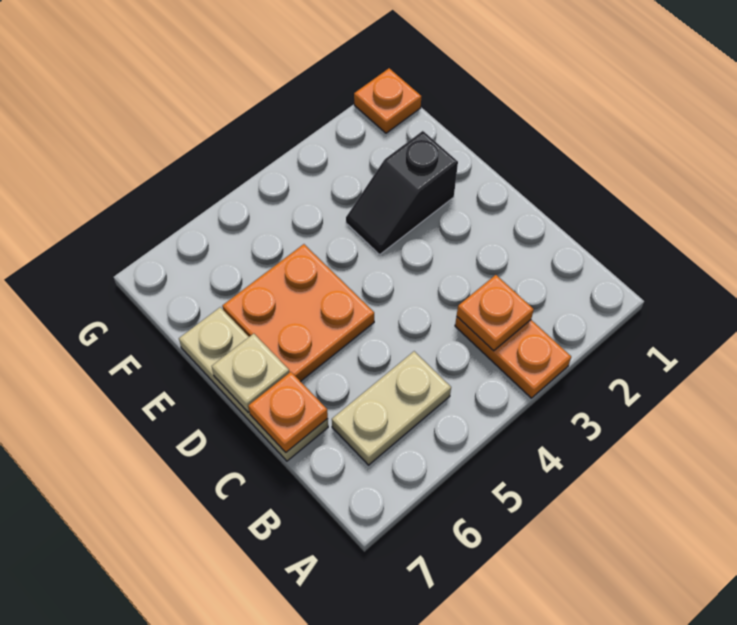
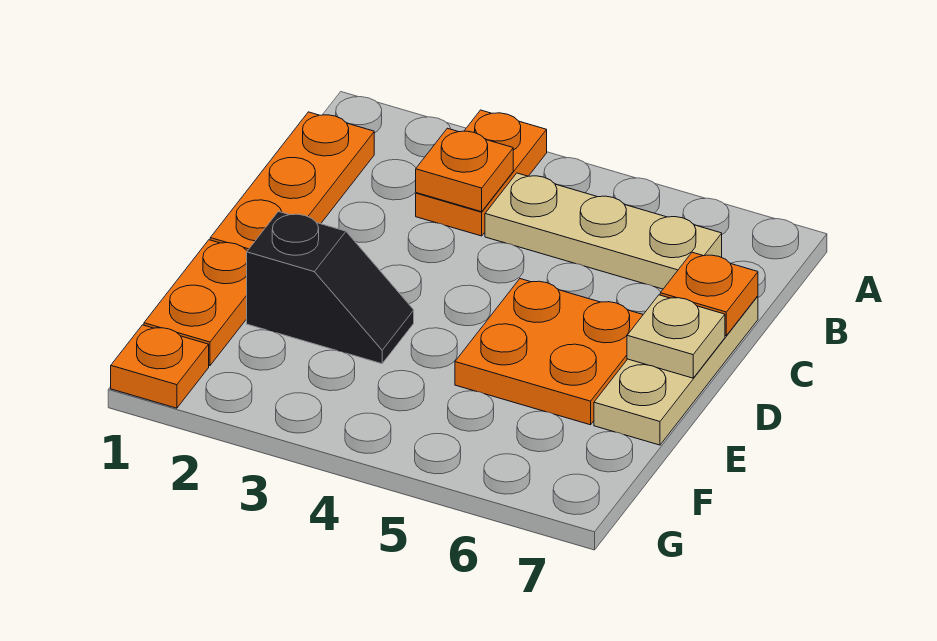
none -> orange plate B1:D1 level 1
tan plate B5:B6 level 1 -> tan plate B4:B6 level 1
none -> orange plate E1:F1 level 1

